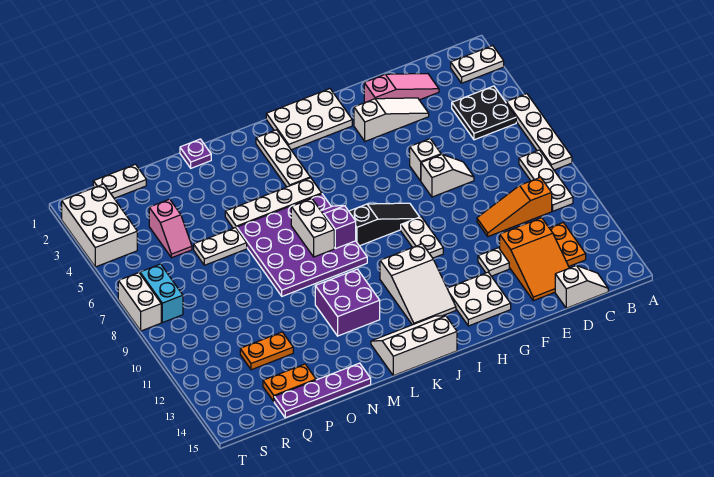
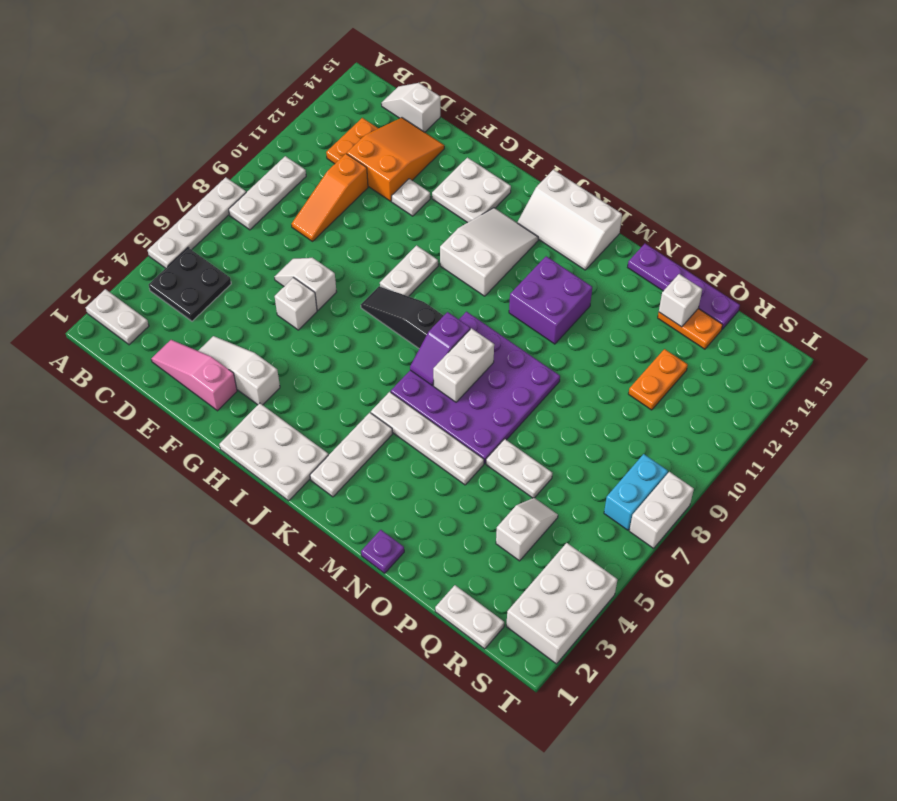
orange slope C10:E10 level 1 top C -> orange slope D9:D11 level 1 top 11
orange plate P12:Q12 level 1 -> orange plate Q11:Q12 level 1
none -> white brick P14 level 2
pink slope Q4:Q5 level 1 top 4 -> white slope Q4:Q5 level 1 top 4

